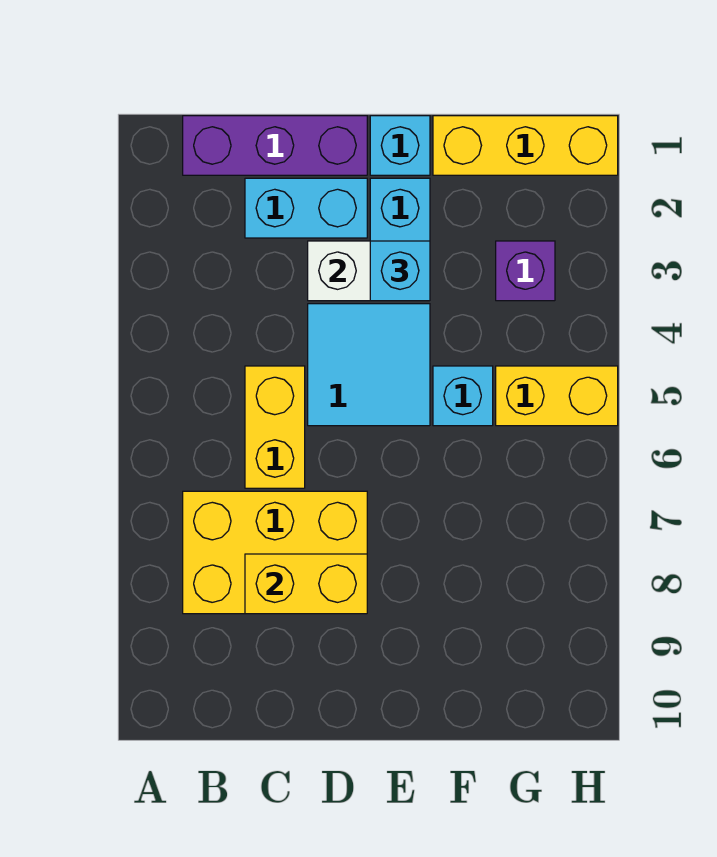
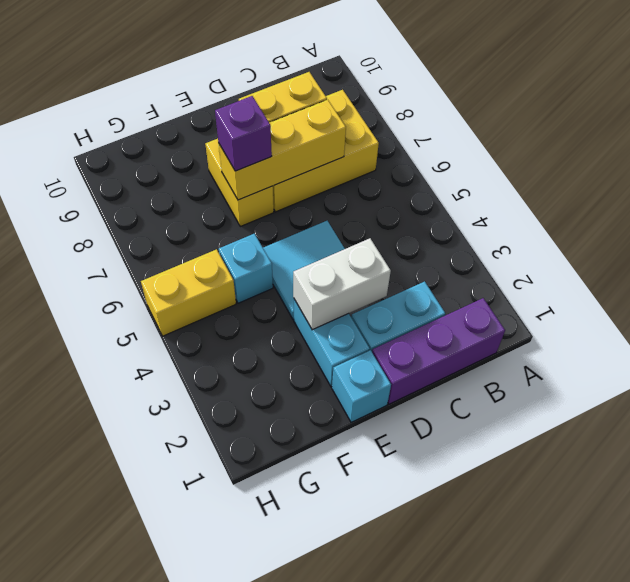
yellow brick C5:C6 level 1 -> yellow brick E7:E8 level 1
cyan brick E3 level 3 -> none
yellow brick F1:H1 level 1 -> yellow brick C7:E7 level 2
purple brick G3 level 1 -> purple brick E7 level 3

